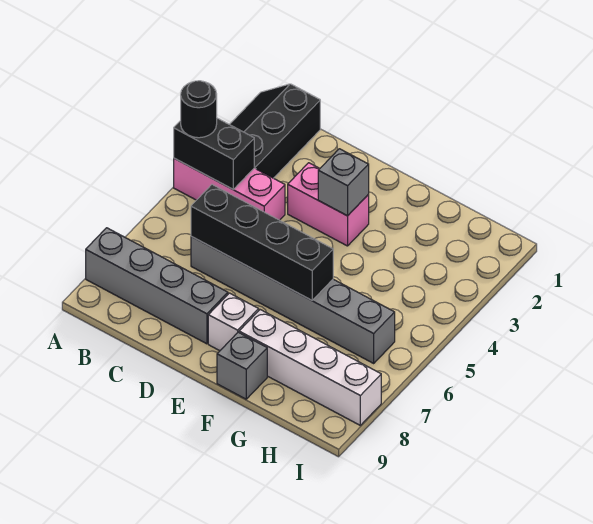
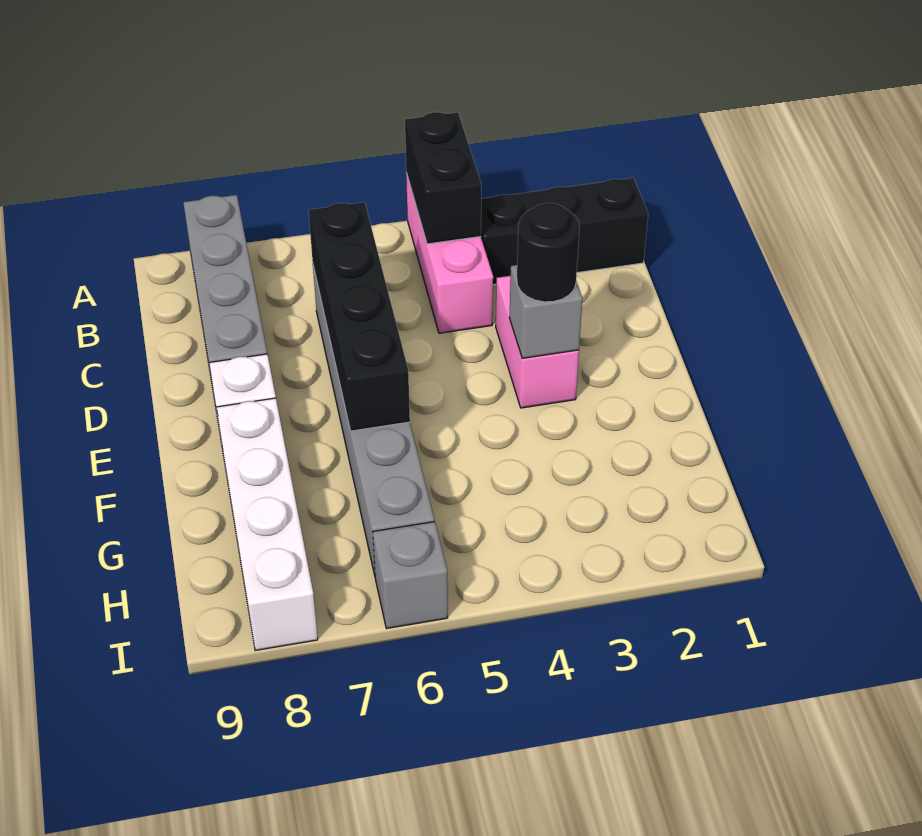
black round brick A4 level 3 -> black round brick E3 level 3
grey brick F9 level 1 -> grey brick I6 level 1

